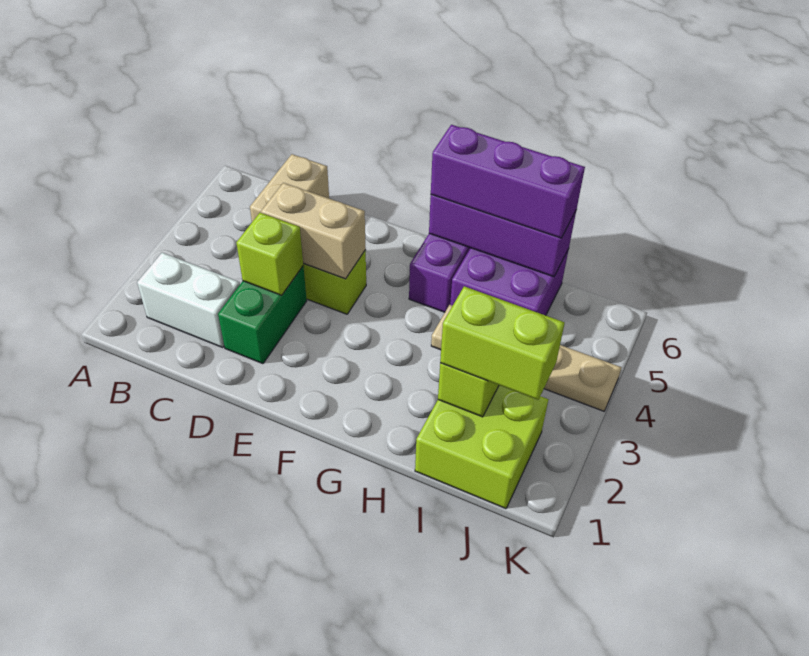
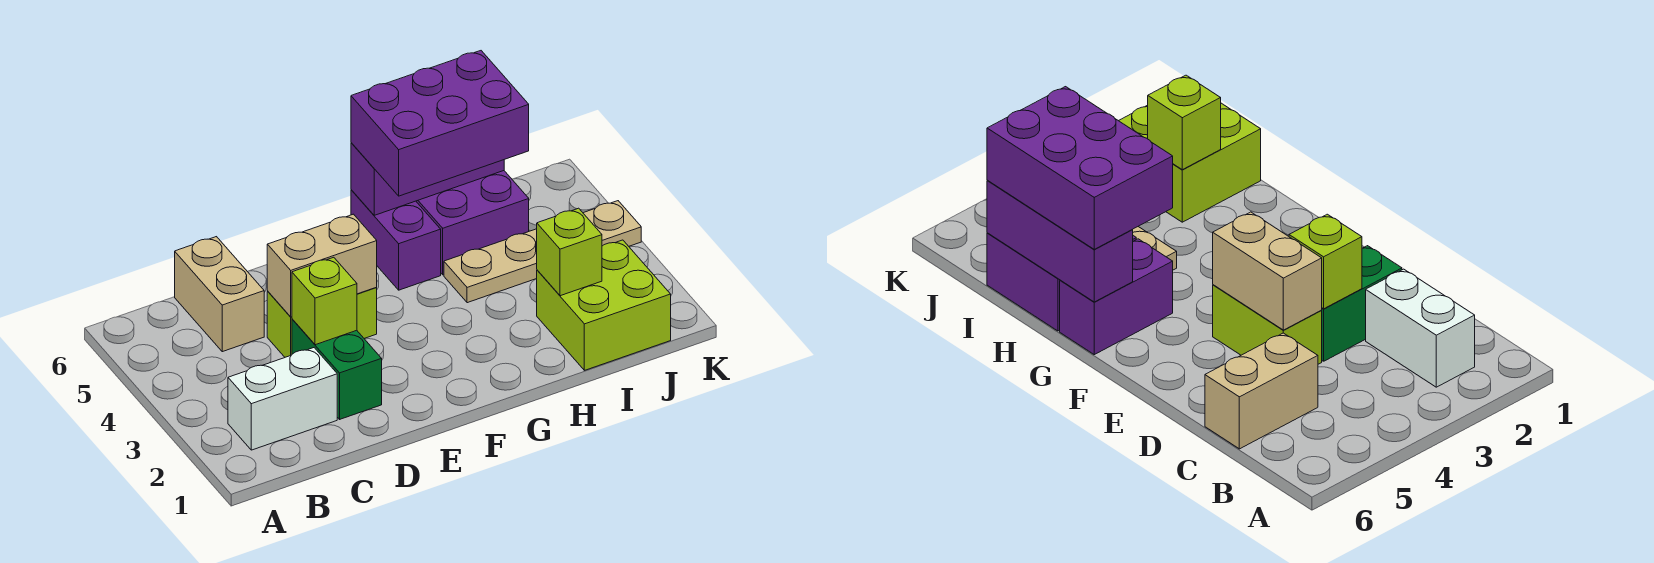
purple brick G6:I6 level 3 -> purple brick G5:I6 level 3
lime brick I2:J2 level 3 -> none

